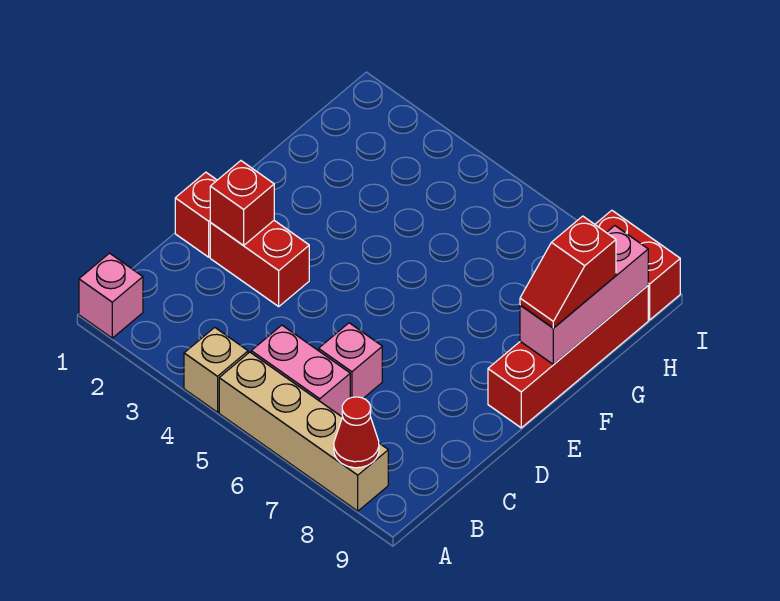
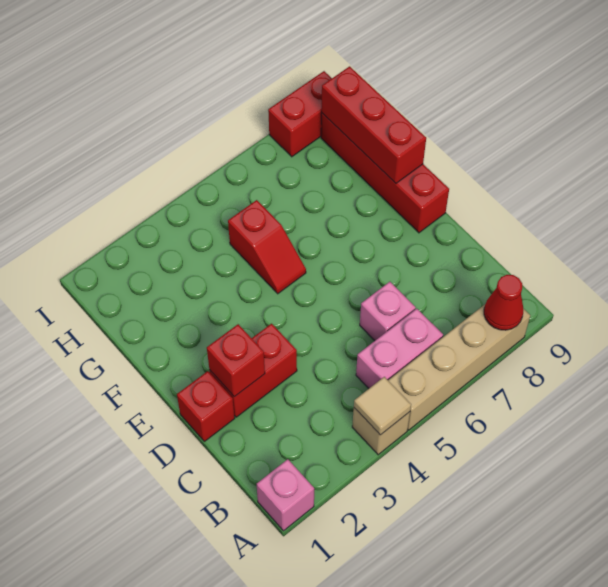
none -> tan tile A4 level 2
pink brick F9:H9 level 2 -> red brick F9:H9 level 2
red slope F9:G9 level 3 top G -> red slope F5:G5 level 1 top G

